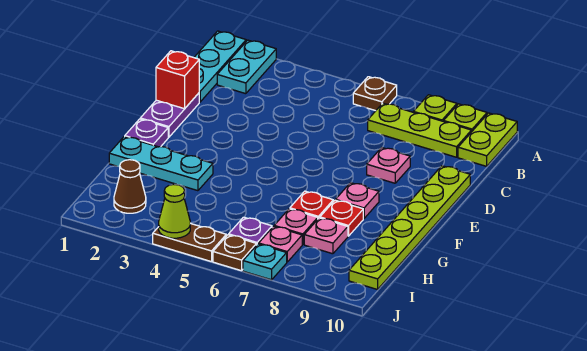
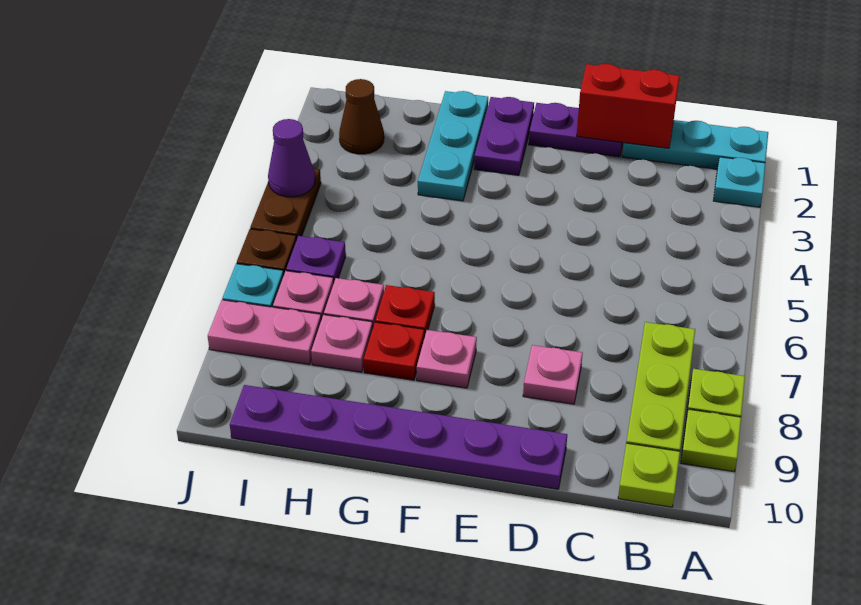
cyan plate A2:B2 level 1 -> cyan plate A2 level 1
brown plate A6 level 1 -> none
lime plate A10:B10 level 1 -> lime plate B10 level 1
red brick D1 level 2 -> red brick C1:D1 level 2
lime plate D10:I10 level 1 -> purple plate D10:I10 level 1
purple plate F1 level 1 -> purple plate F1:F2 level 1
none -> pink plate I8:J8 level 1
lime cone J4 level 2 -> purple cone J4 level 2

